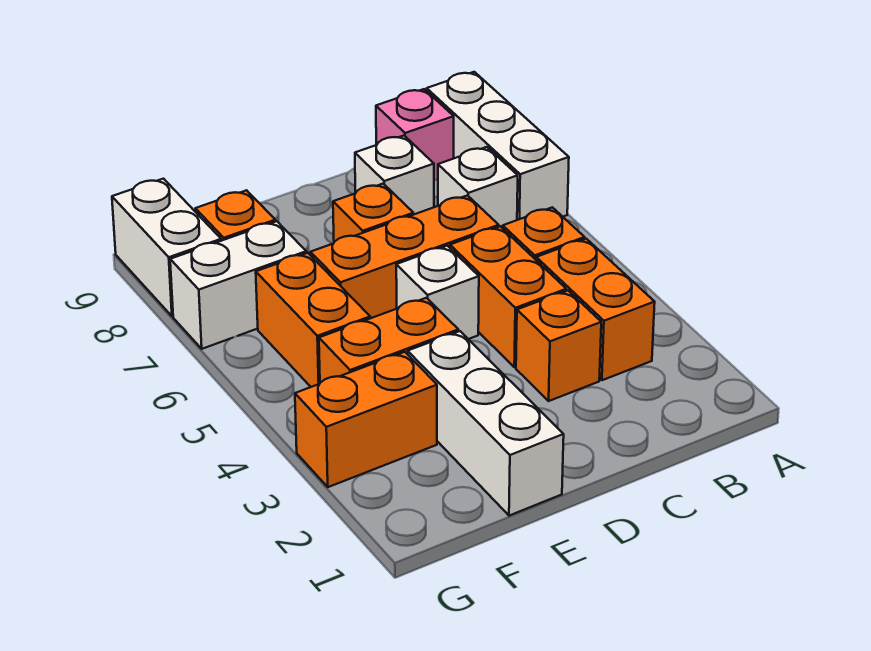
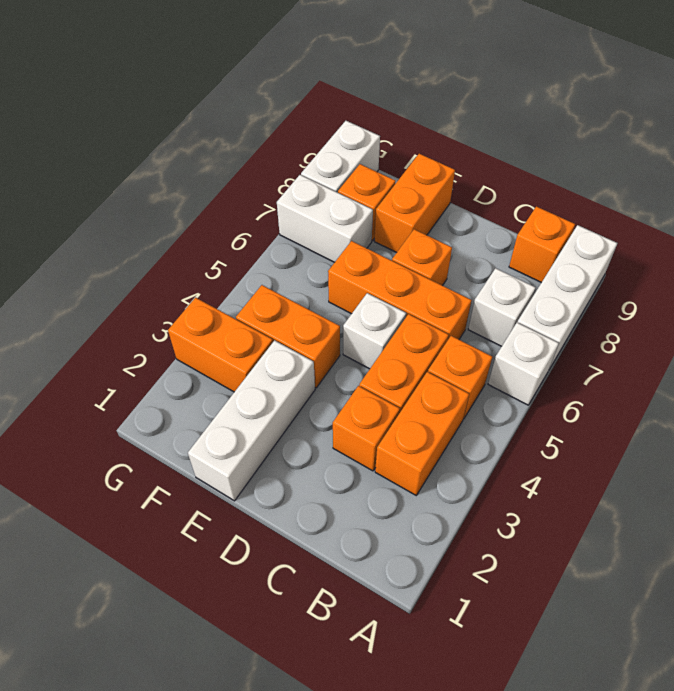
pink brick B9 level 1 -> orange brick B9 level 1
white brick C8 level 1 -> white brick A6 level 1
orange brick F5:F6 level 1 -> orange brick E8:E9 level 1

